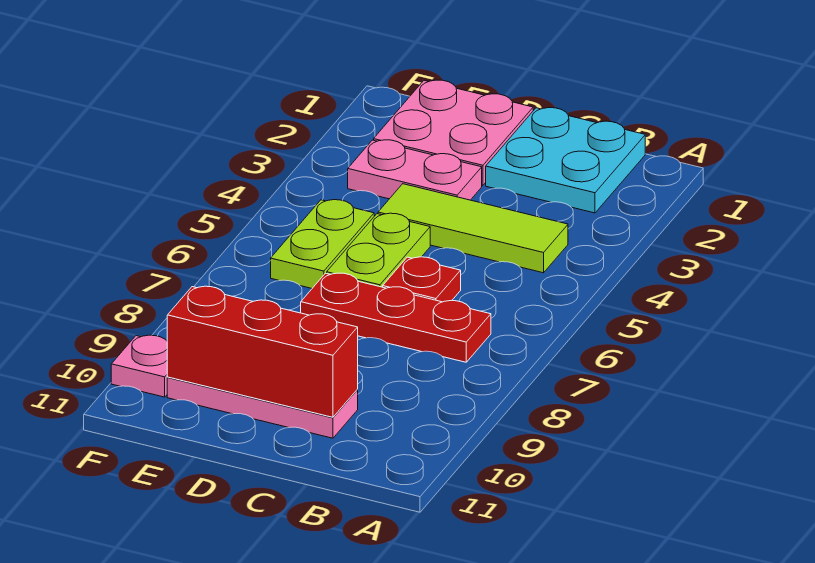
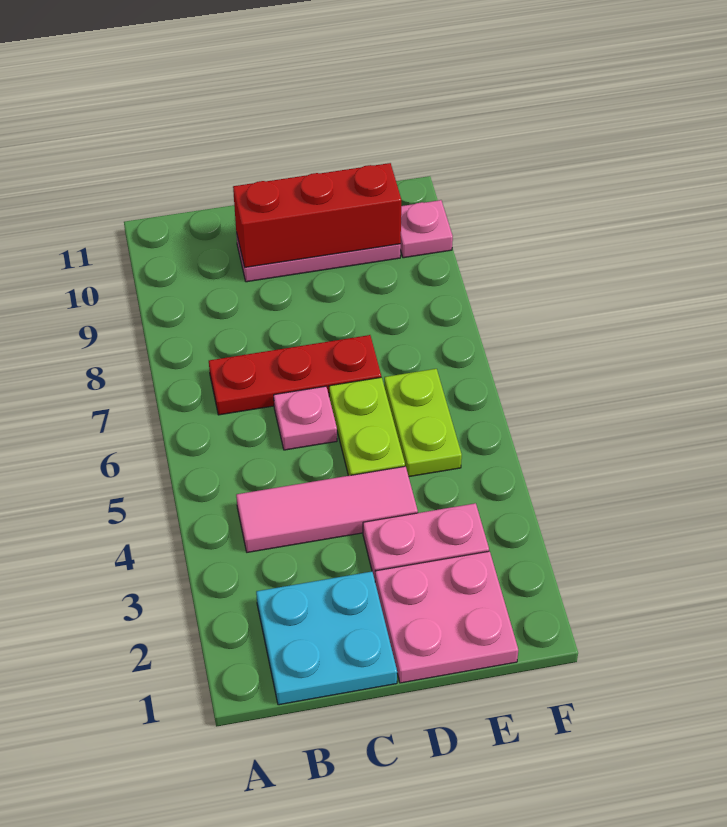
lime tile B4:D4 level 1 -> pink tile B4:D4 level 1
red plate C6 level 1 -> pink plate C6 level 1

